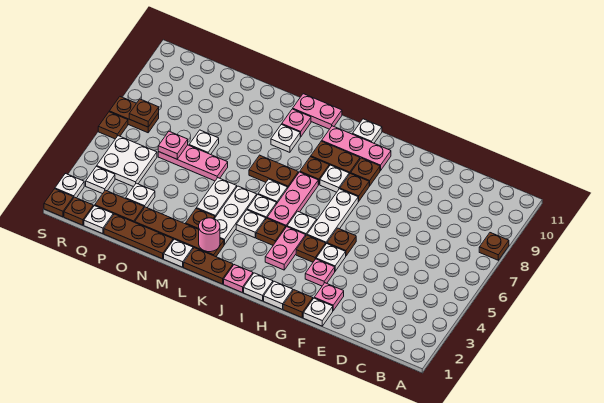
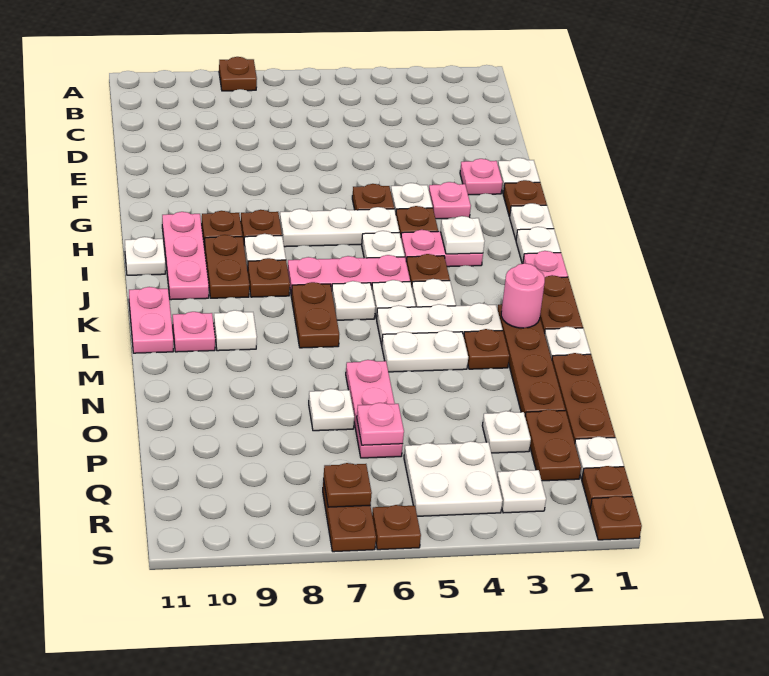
white plate S2 level 1 -> white plate I3 level 2

